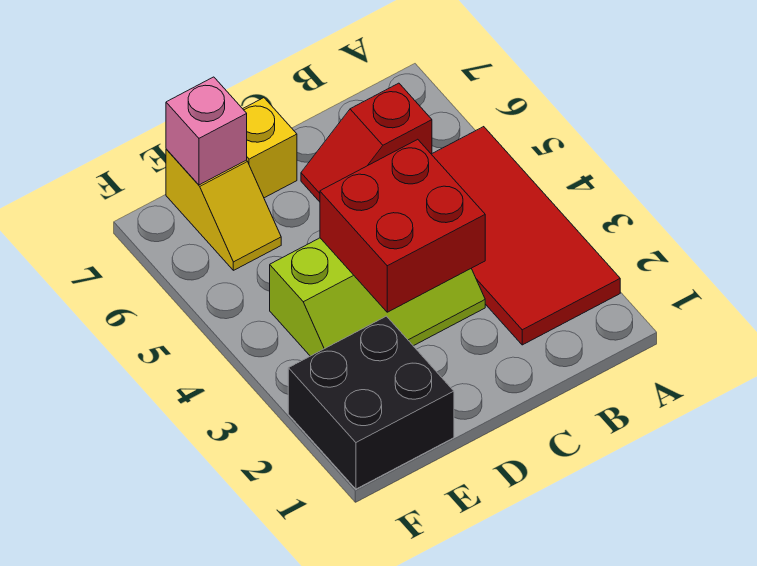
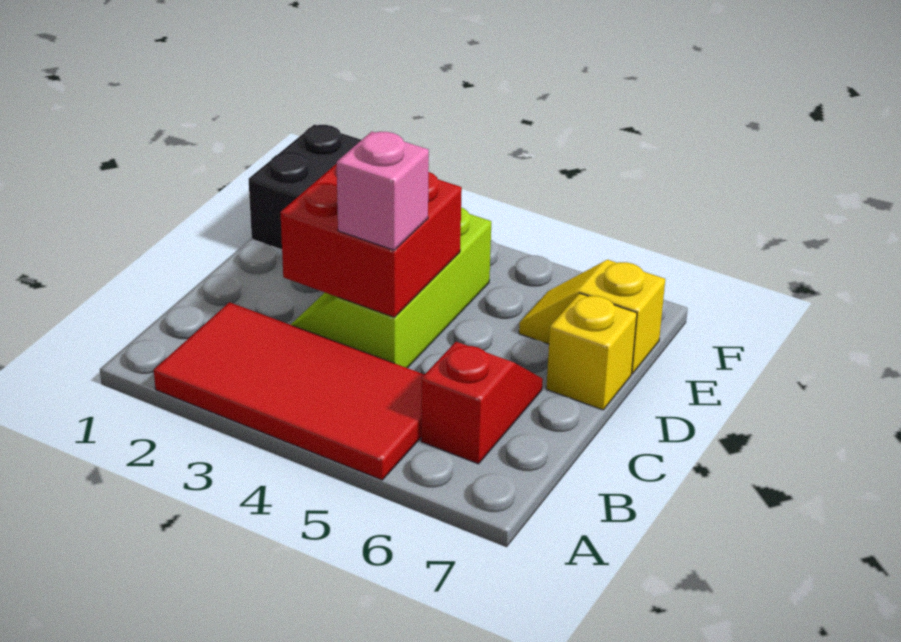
pink brick E7 level 2 -> pink brick C4 level 3

